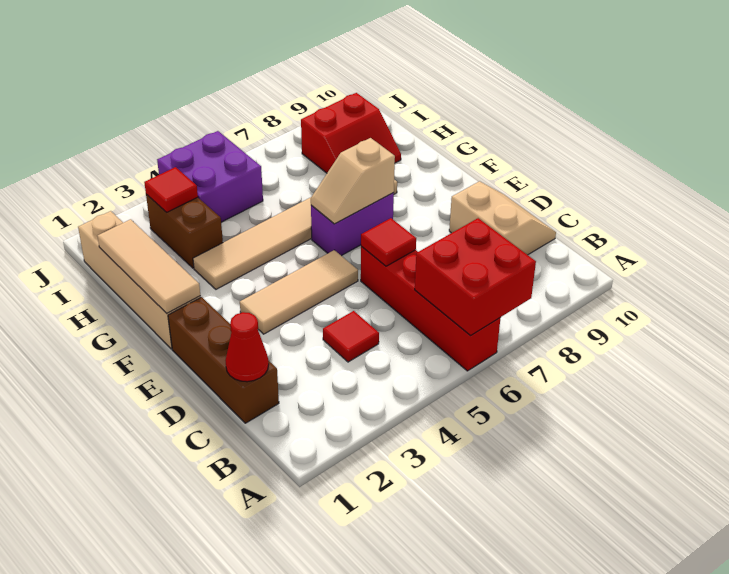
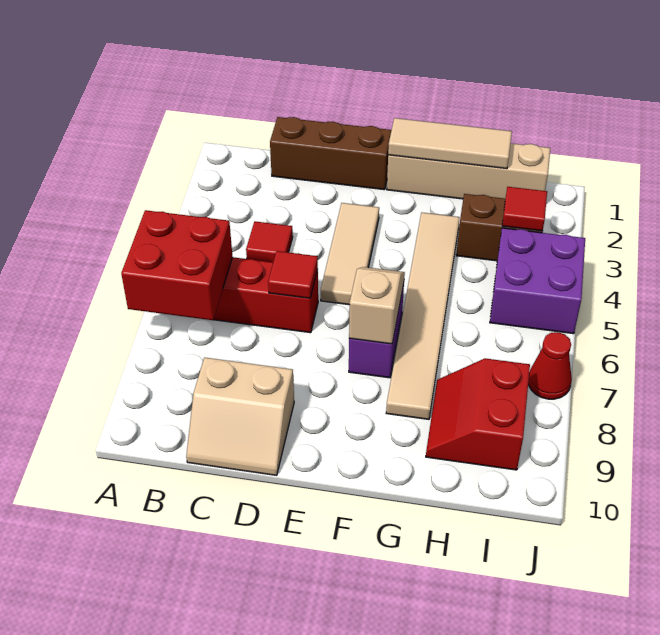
red cone C1 level 2 -> red cone J7 level 1

